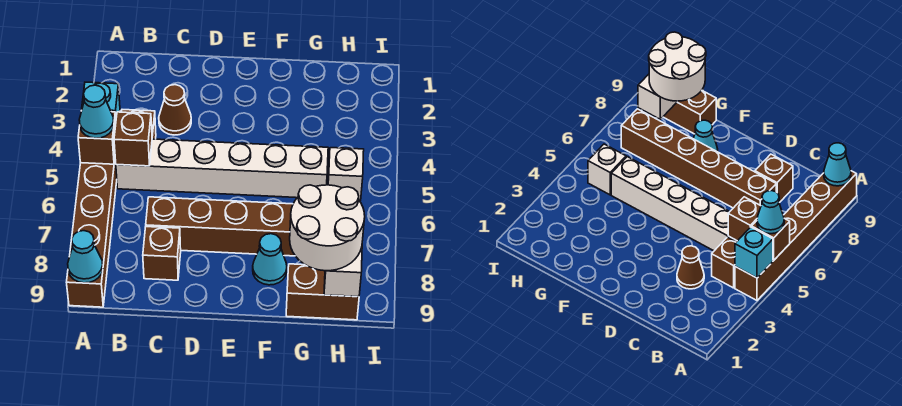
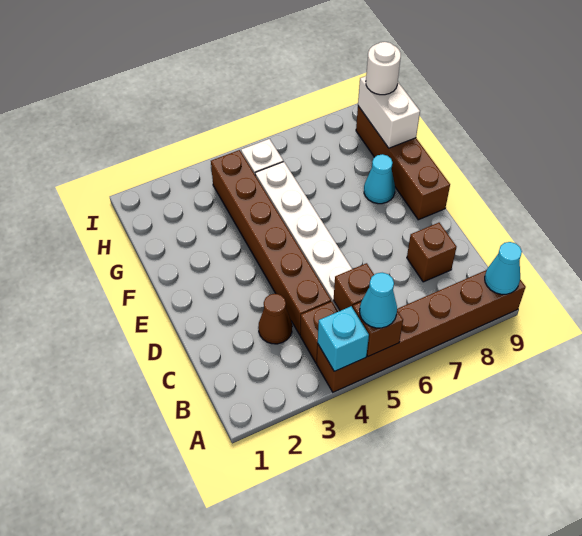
brown brick C7:H7 level 1 -> brown brick C4:H4 level 1
white round brick G8:H9 level 3 -> white round brick H9 level 3
brown brick G9:H9 level 1 -> brown brick E9:H9 level 1
white brick H8:H9 level 2 -> white brick G9:H9 level 2

